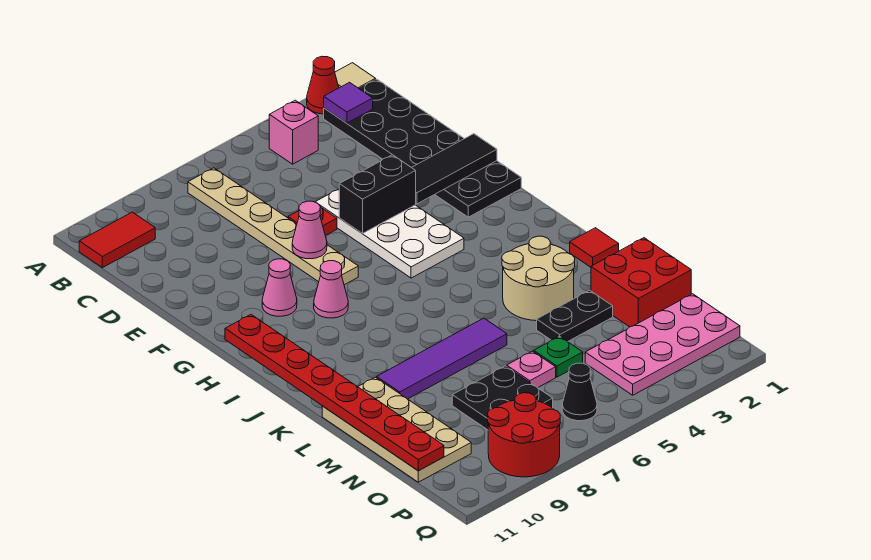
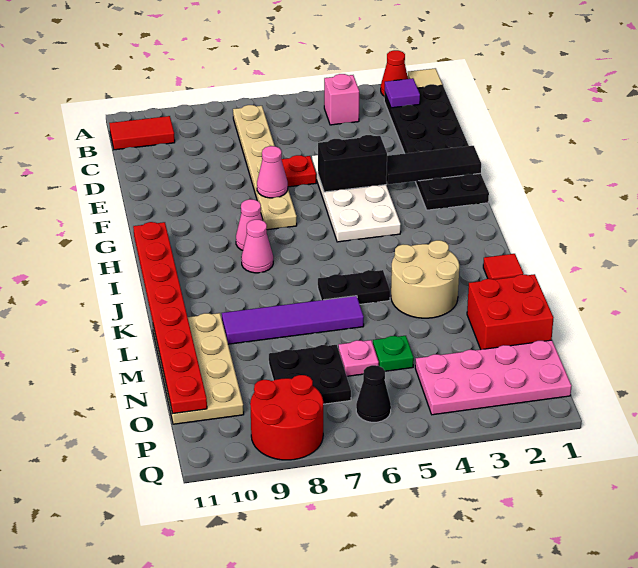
pink cone G9 level 1 -> pink cone I8 level 1
black plate M3:M4 level 1 -> black plate K5:K6 level 1

